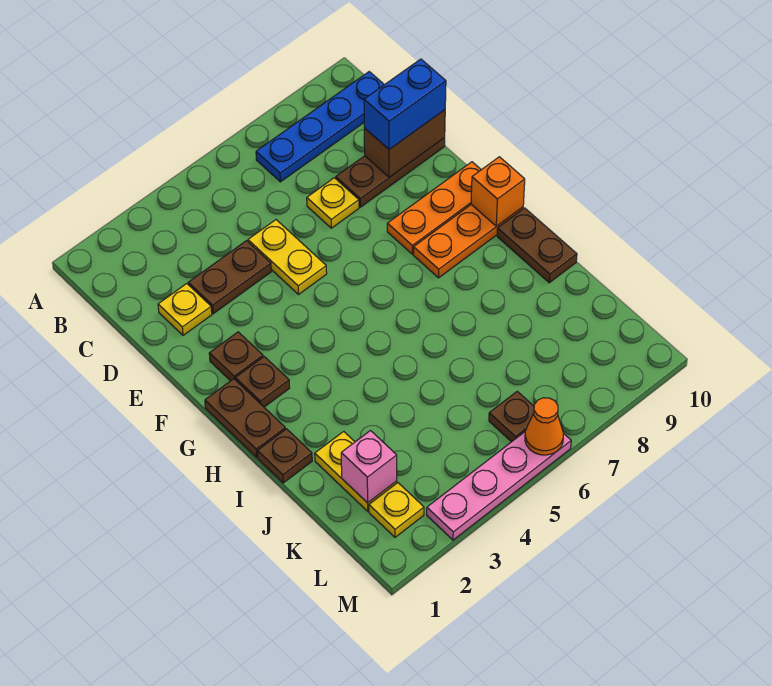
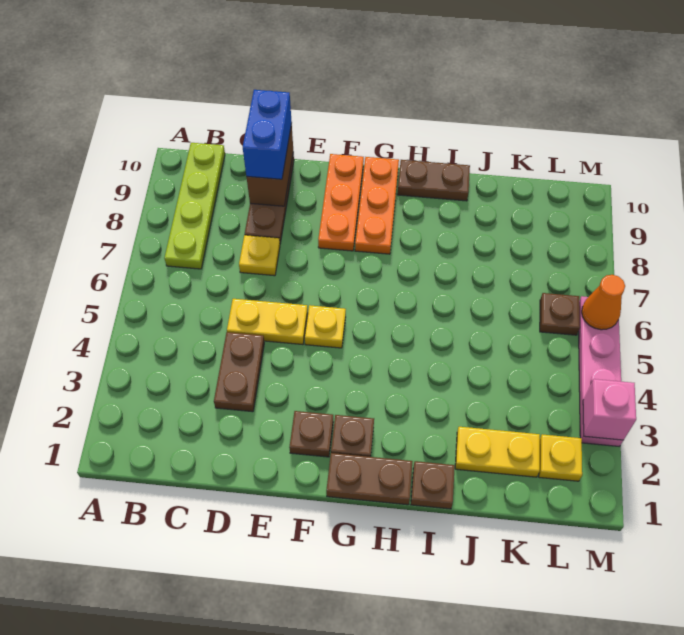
blue plate B7:B10 level 1 -> lime plate B7:B10 level 1
yellow plate D2 level 1 -> yellow plate F5 level 1
orange brick G10 level 2 -> none
pink brick K2 level 2 -> pink brick M3 level 2

